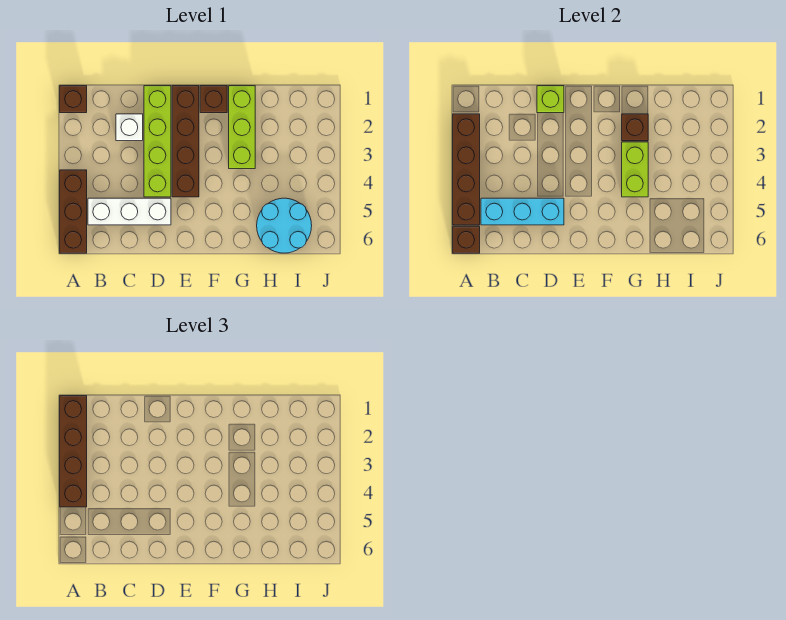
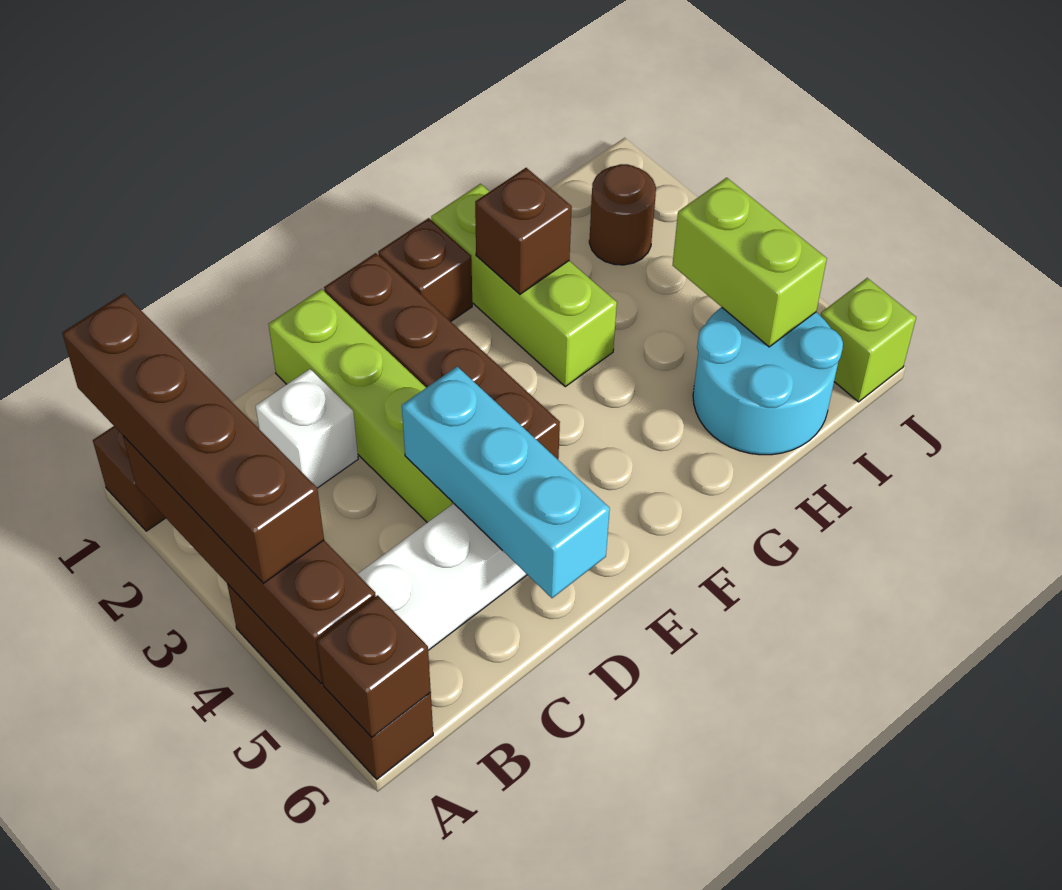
cyan brick B5:D5 level 2 -> cyan brick D4:D6 level 2
lime brick D1 level 2 -> lime brick J6 level 1
lime brick G3:G4 level 2 -> lime brick I4:I5 level 2
none -> brown round brick I2 level 1

